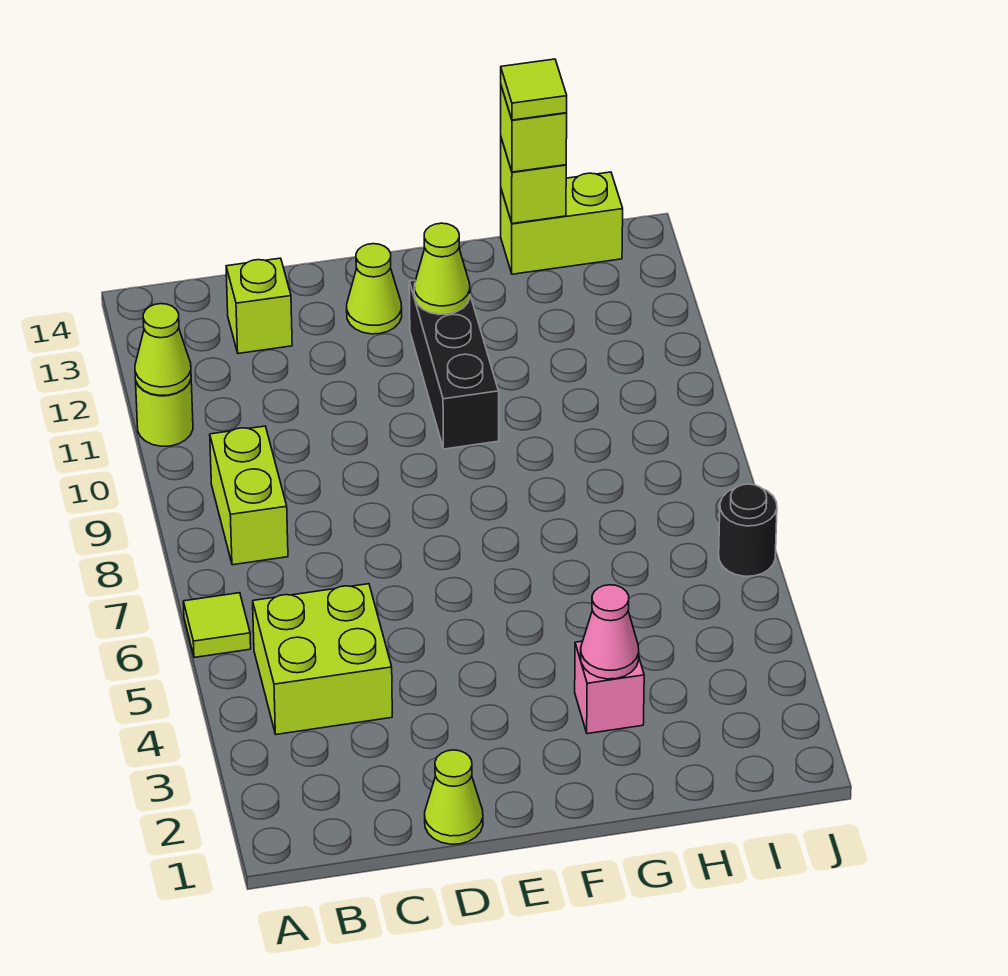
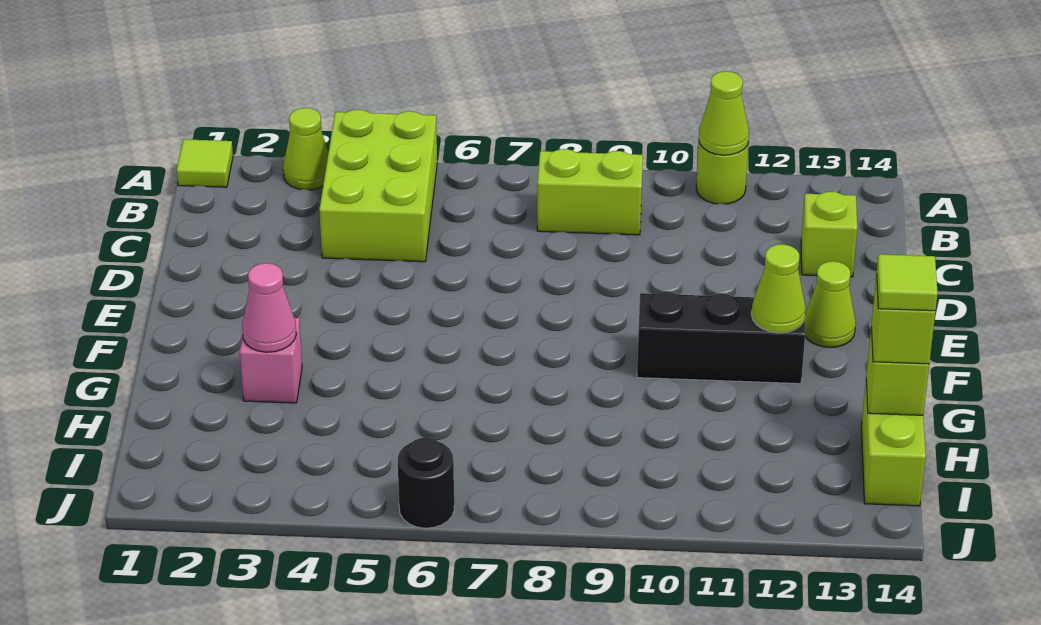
lime tile A6 level 1 -> lime tile A1 level 1
lime brick B4:C5 level 1 -> lime brick A4:C5 level 1
lime cone D1 level 1 -> lime cone A3 level 1

